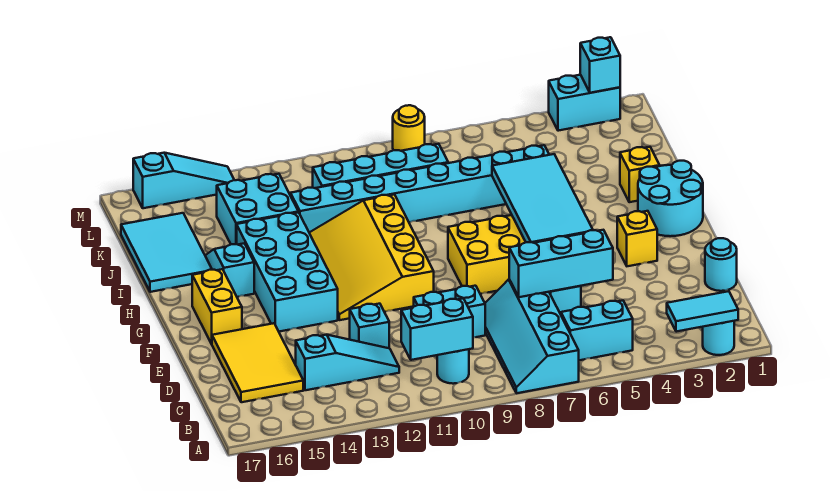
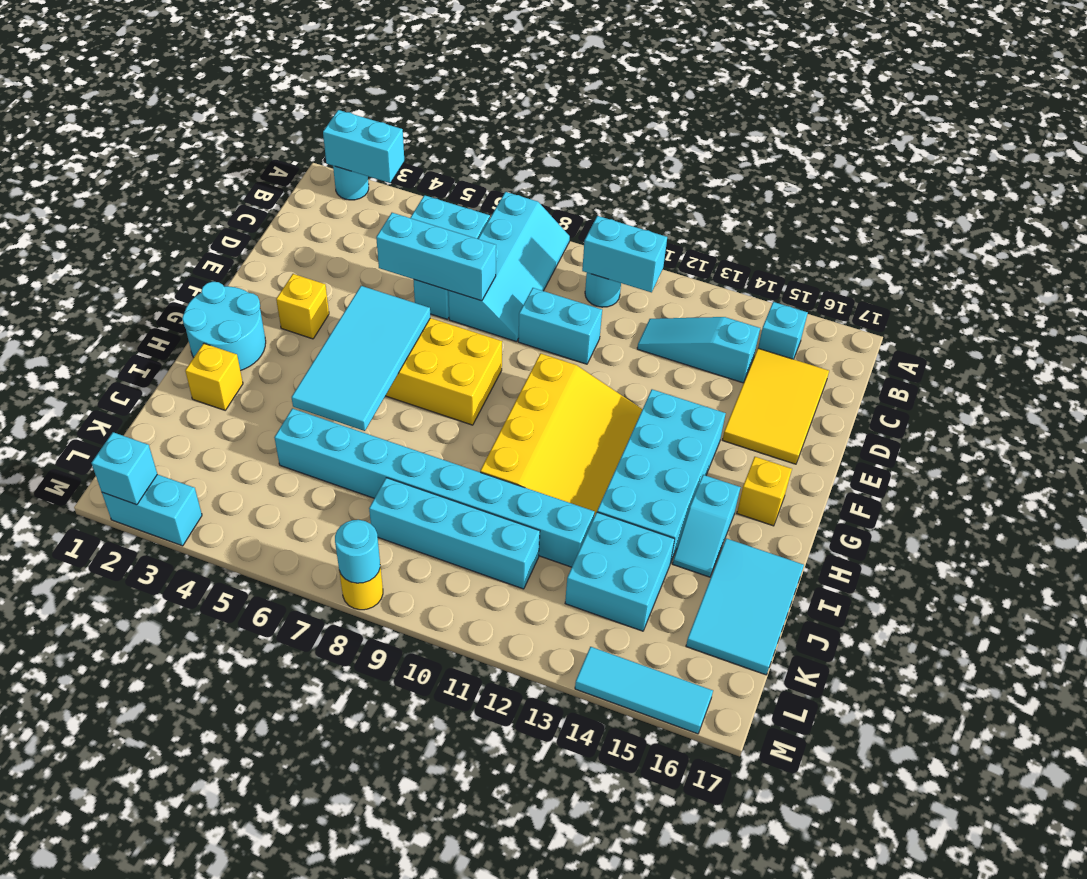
cyan tile A2:A3 level 2 -> cyan brick A2:A3 level 2
cyan round brick D1 level 1 -> cyan round brick M8 level 2
cyan brick D12 level 1 -> cyan brick B15 level 1
yellow brick F16:G16 level 1 -> yellow brick G16 level 1
cyan slope M14:M16 level 1 top 16 -> cyan tile M14:M16 level 1

